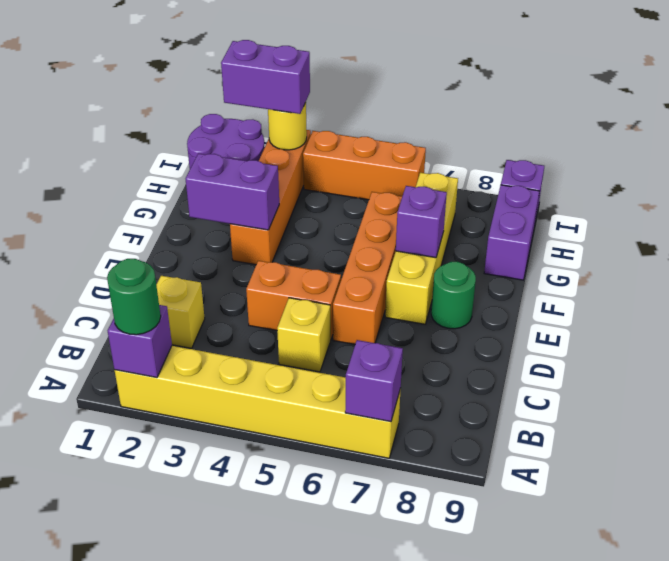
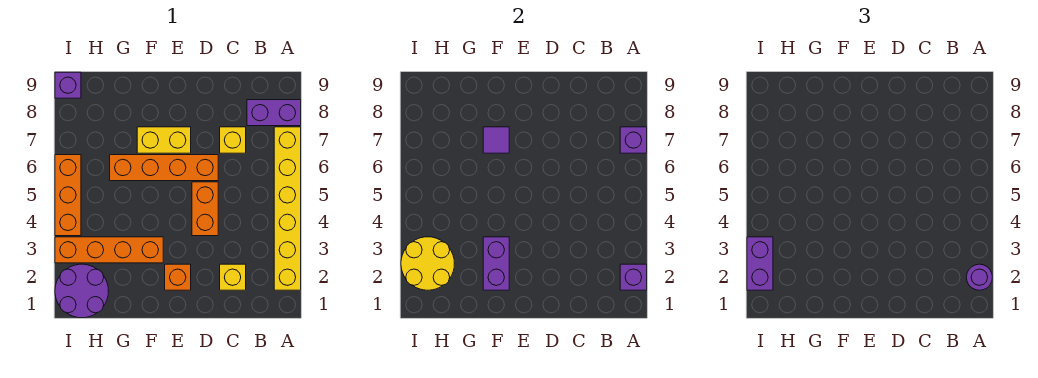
green round brick A2 level 3 -> purple round brick A2 level 3
yellow brick C5 level 1 -> yellow brick C7 level 1
none -> orange brick E2 level 1
yellow brick E7:H7 level 1 -> yellow brick E7:F7 level 1
green round brick E8 level 1 -> none
purple brick F7 level 2 -> purple tile F7 level 2
purple brick G9:H9 level 1 -> purple brick A8:B8 level 1
yellow round brick I3 level 2 -> yellow round brick H2:I3 level 2

